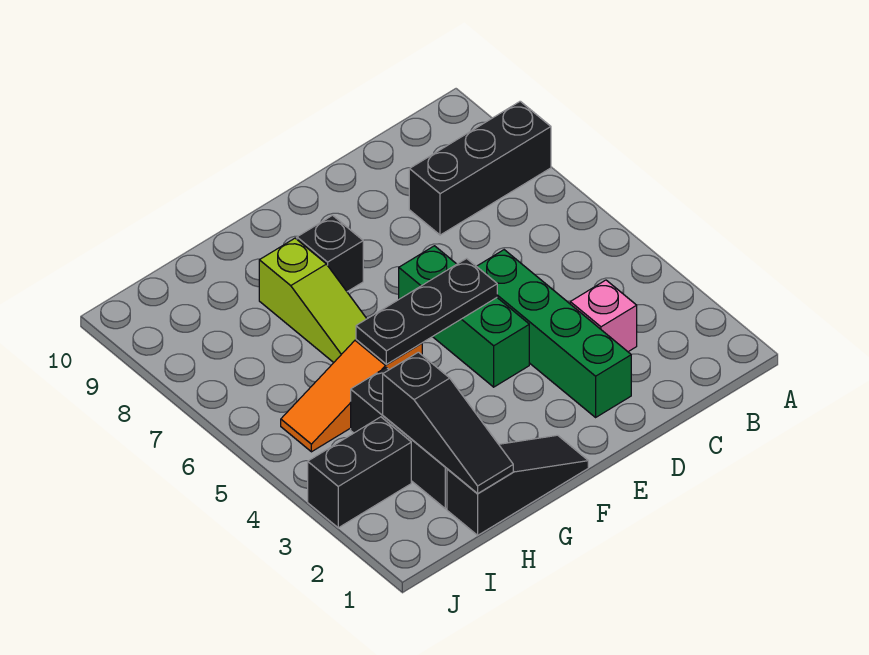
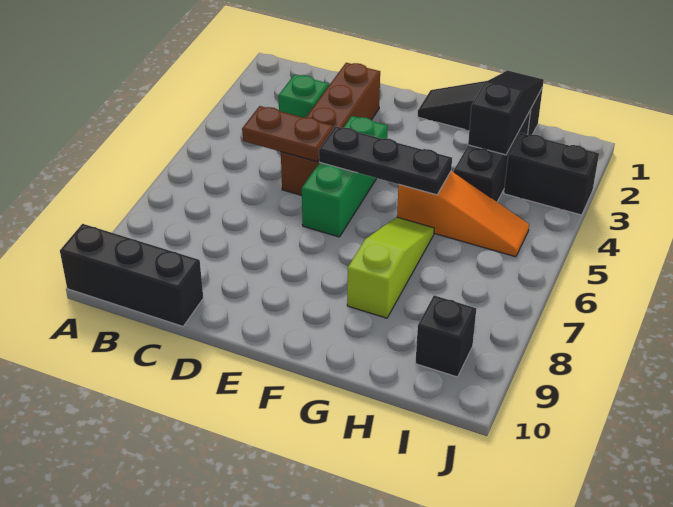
black brick A8:C8 level 1 -> black brick A10:C10 level 1
pink brick C3 level 1 -> green brick C3 level 1
none -> brown plate C5:D5 level 2
green brick D2:D5 level 1 -> brown brick D2:D5 level 1
black brick F8 level 1 -> black brick I9 level 1

